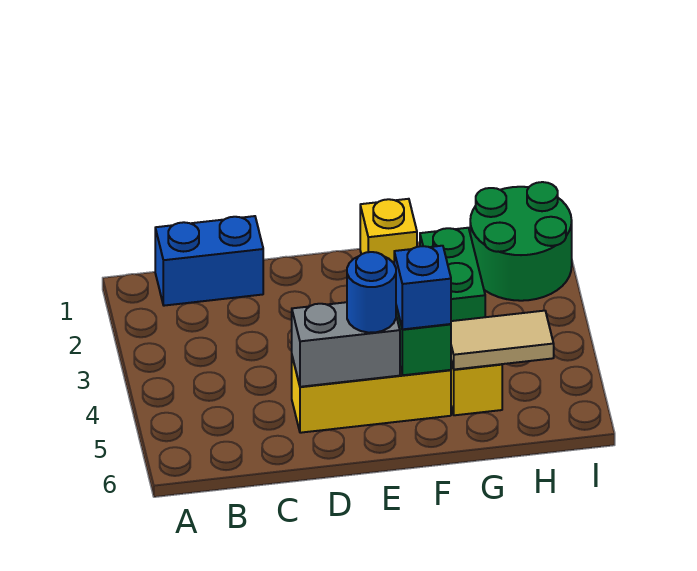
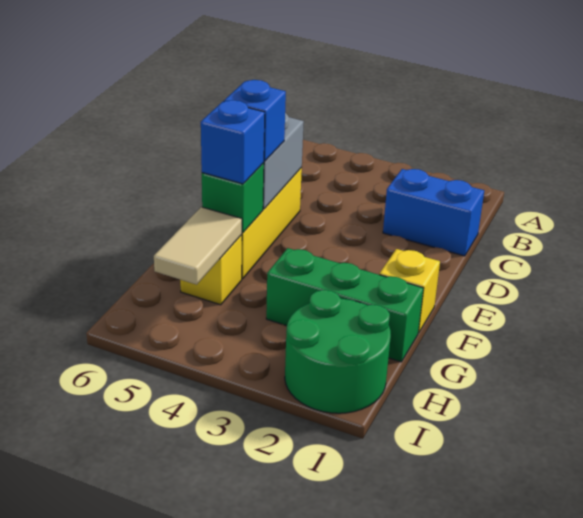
blue brick B1:C1 level 1 -> blue brick C1:C2 level 1
blue round brick E5 level 3 -> blue brick E5 level 3
green brick G2:G3 level 1 -> green brick G1:G3 level 1

